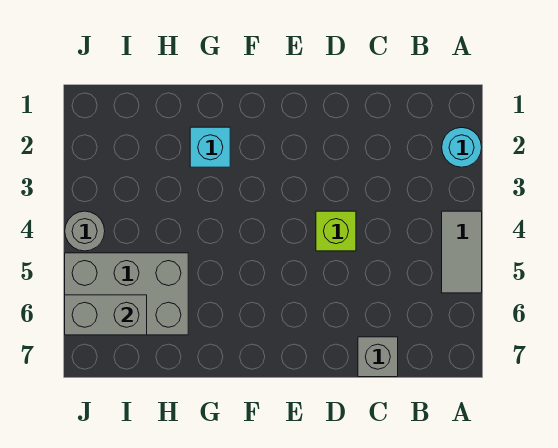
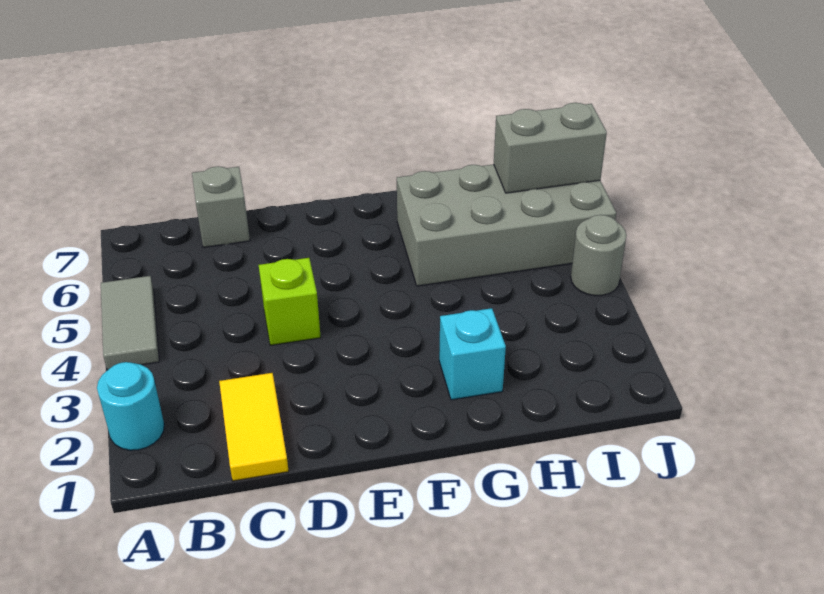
none -> yellow tile C1:C2 level 1
grey brick H5:J6 level 1 -> grey brick G5:J6 level 1

